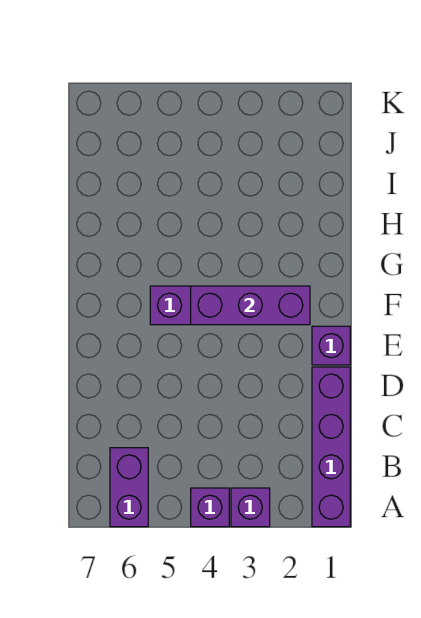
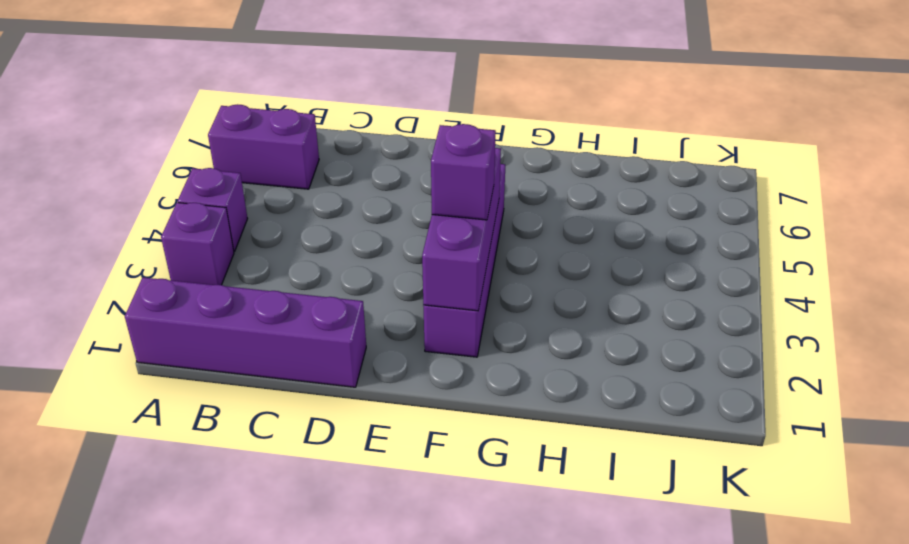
purple brick E1 level 1 -> purple brick F3 level 3

